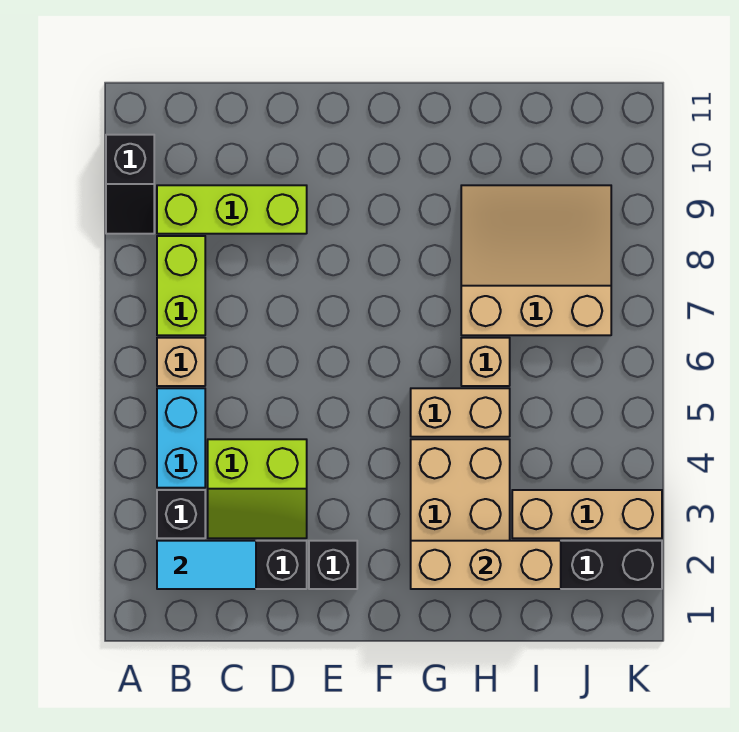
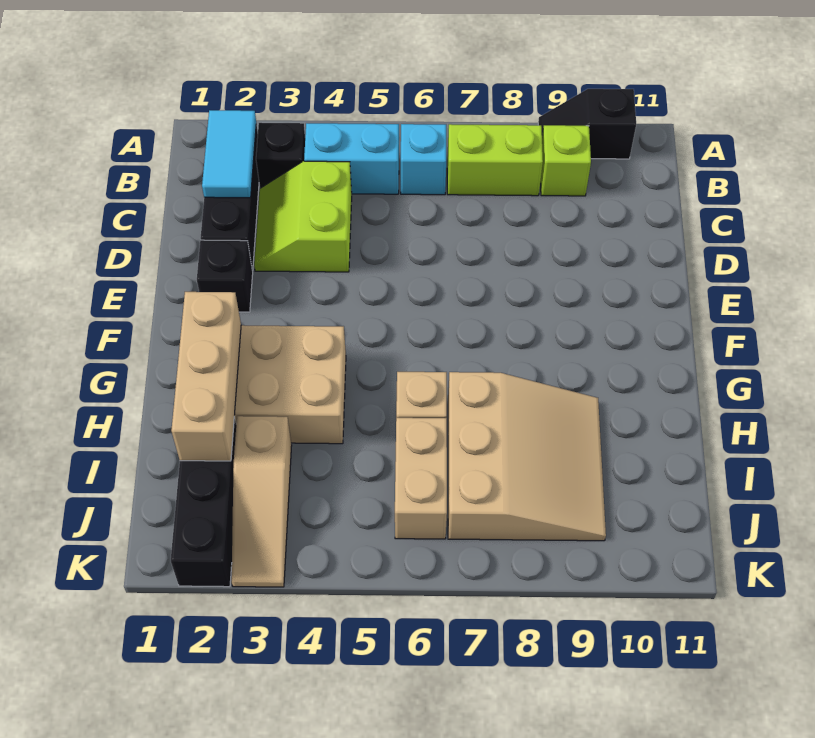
tan brick B6 level 1 -> cyan brick B6 level 1
lime brick B9:D9 level 1 -> lime brick B9 level 1
tan brick G5:H5 level 1 -> tan brick I6:J6 level 1
tan brick I3:K3 level 1 -> tan slope I3:K3 level 1 top I

